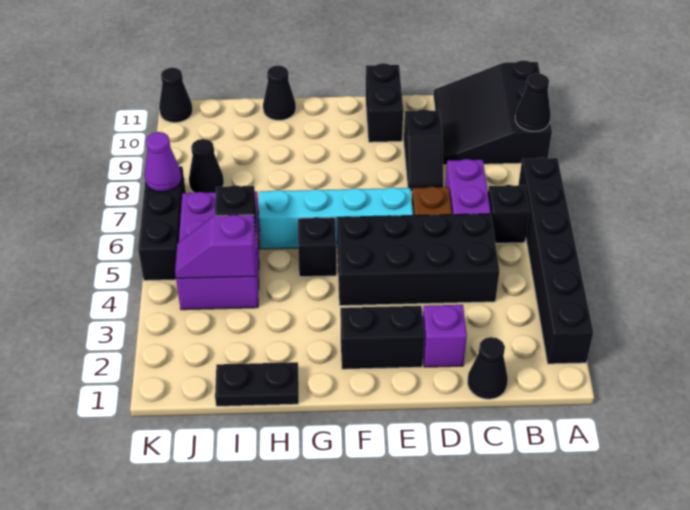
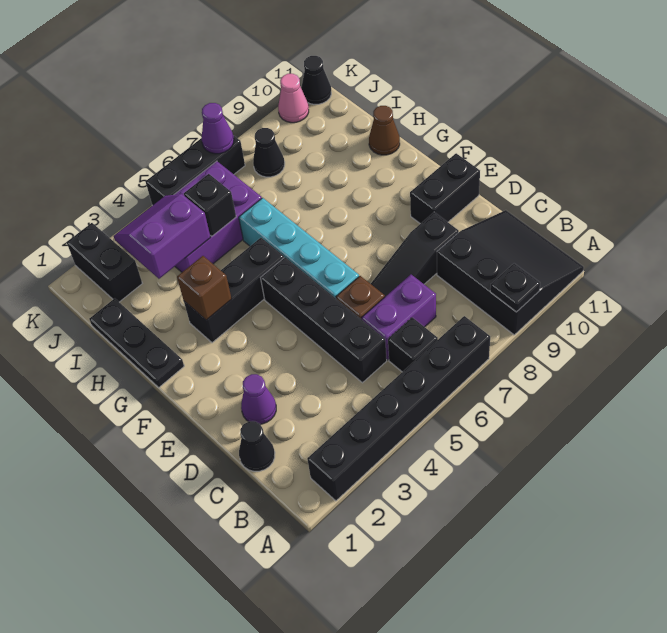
black slope A9:C11 level 1 top A -> black slope A9:C11 level 1 top 9
black cone A9 level 2 -> black plate A9 level 2
black brick C4:F5 level 1 -> black brick C5:F5 level 1
purple brick D2 level 1 -> purple cone D2 level 1
black slope D8:D9 level 1 top 9 -> black slope D7:D9 level 1 top 9
black brick E2:F2 level 1 -> black brick J2:K2 level 1
none -> brown brick G3 level 2
black brick G5 level 1 -> black brick G3:G5 level 1
black plate H1:I1 level 1 -> black plate G1:I1 level 1
black cone H11 level 1 -> brown cone H11 level 1
purple slope I4:J4 level 2 top I -> purple slope I3:J4 level 2 top I
none -> pink cone K10 level 1

